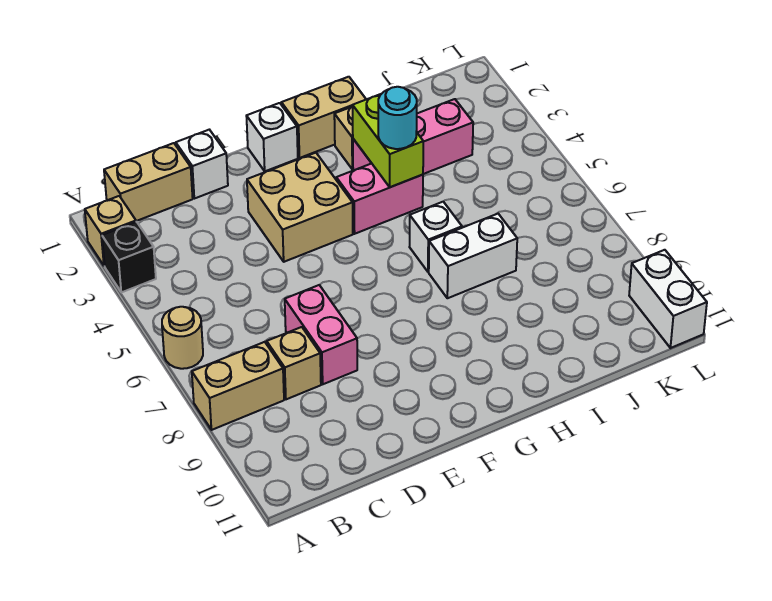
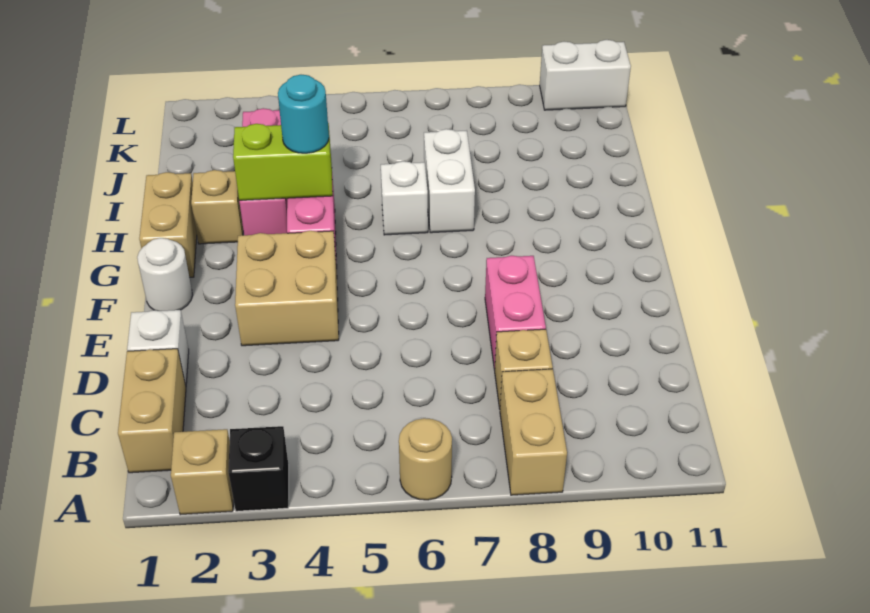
pink brick D7:D8 level 1 -> pink brick D8:E8 level 1
white brick F1 level 1 -> white round brick F1 level 1

